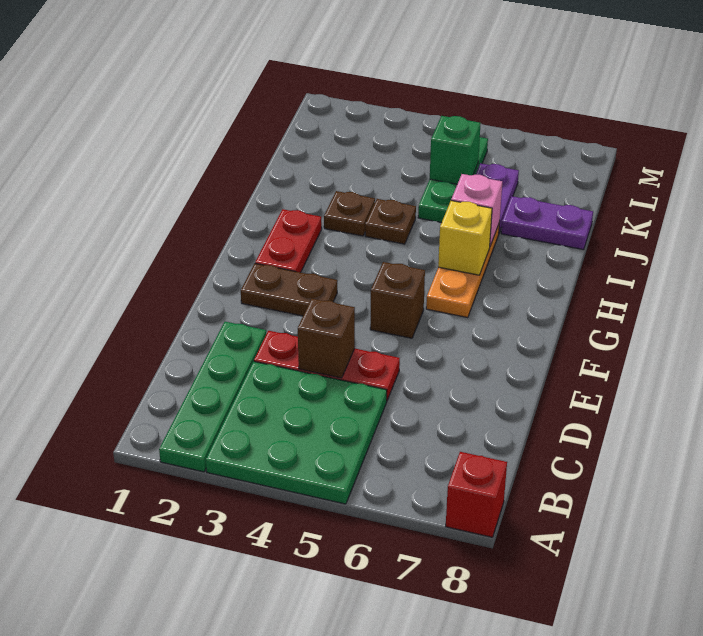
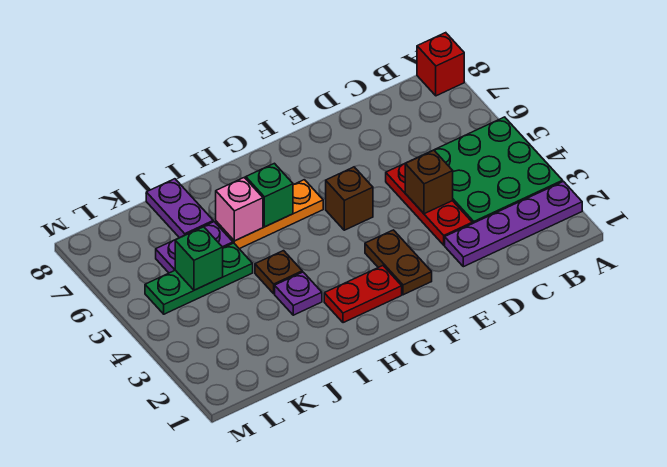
green plate A2:D2 level 1 -> purple plate A2:D2 level 1
yellow brick H6 level 2 -> green brick H6 level 2
brown plate I3 level 1 -> purple plate I3 level 1

